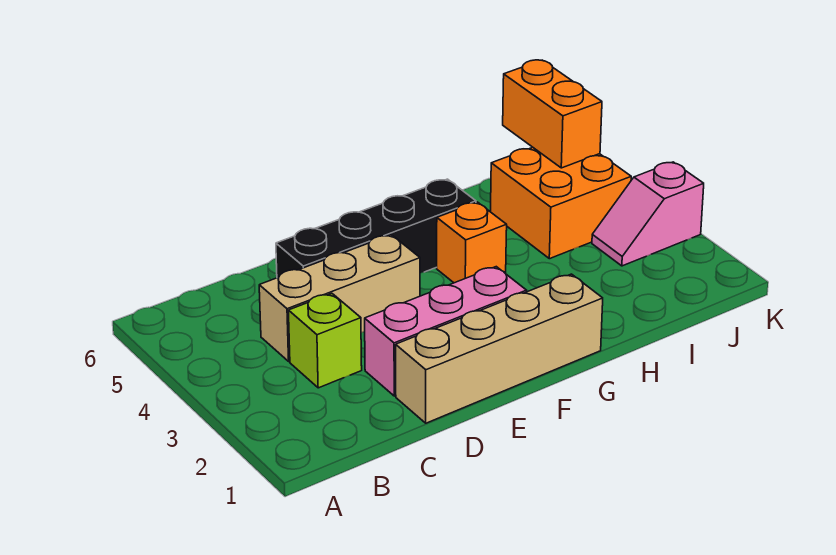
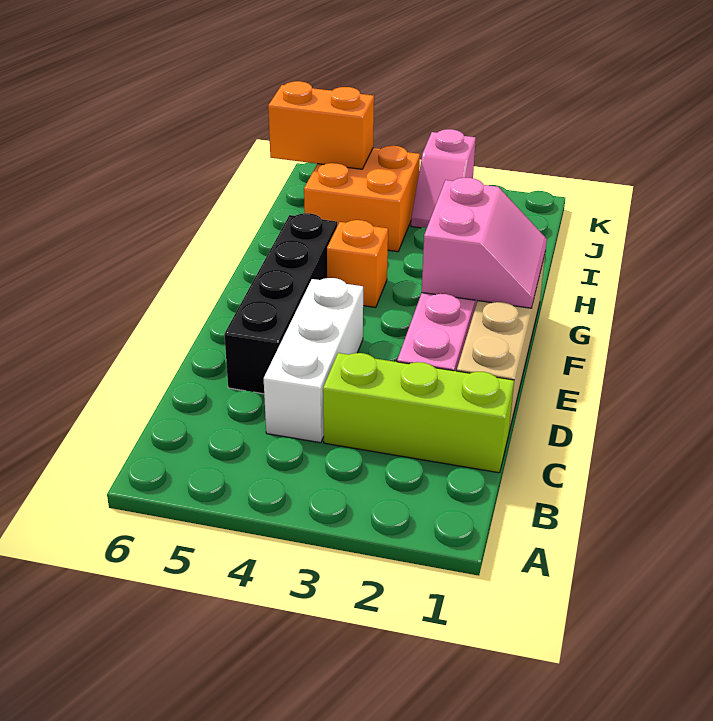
lime brick C3 level 1 -> lime brick C1:C3 level 1
tan brick C4:E4 level 1 -> white brick C4:E4 level 1
none -> pink slope F1:G2 level 2 top 2

